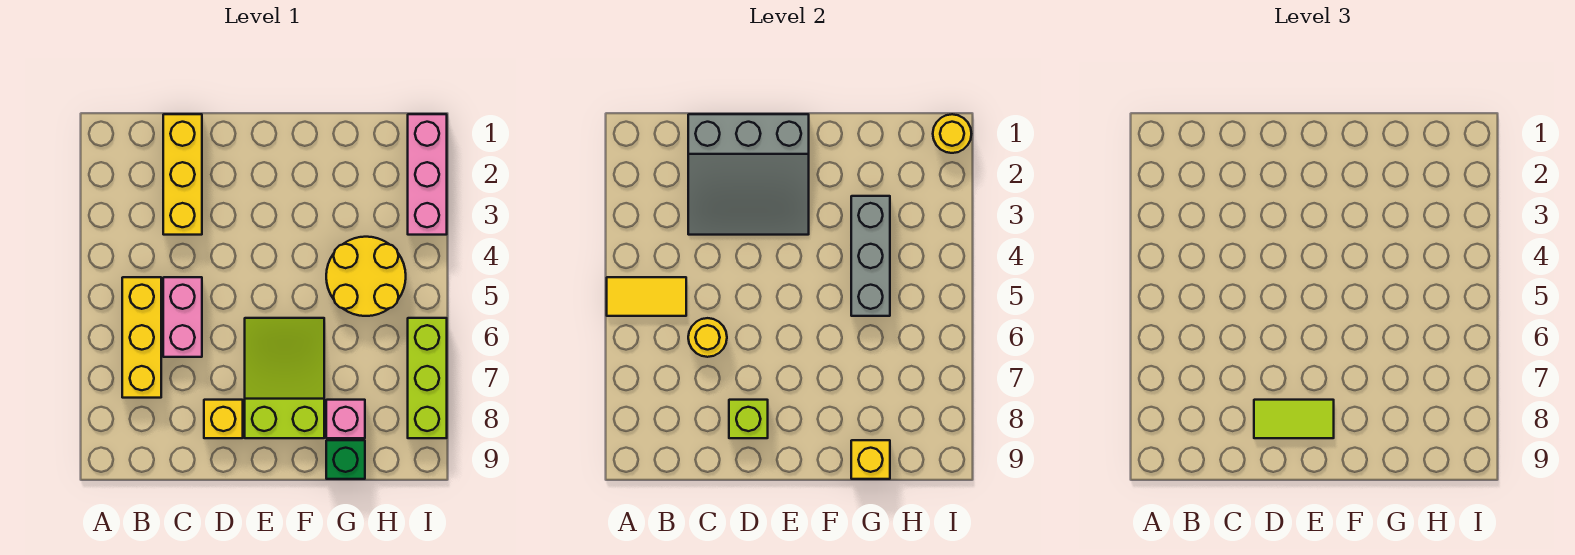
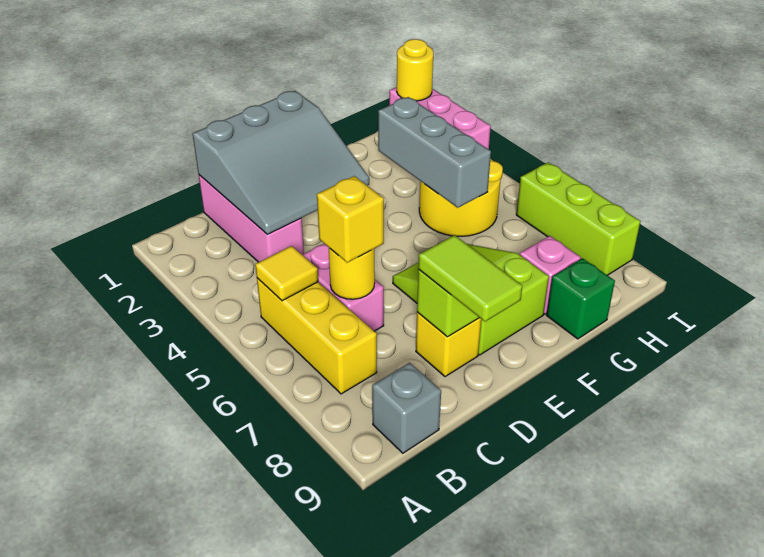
yellow tile A5:B5 level 2 -> yellow tile B5 level 2
none -> grey brick B9 level 1
yellow brick C1:C3 level 1 -> pink brick C1:C3 level 1
lime tile D8:E8 level 3 -> lime tile D8:D9 level 3
yellow brick G9 level 2 -> yellow brick C6 level 3

